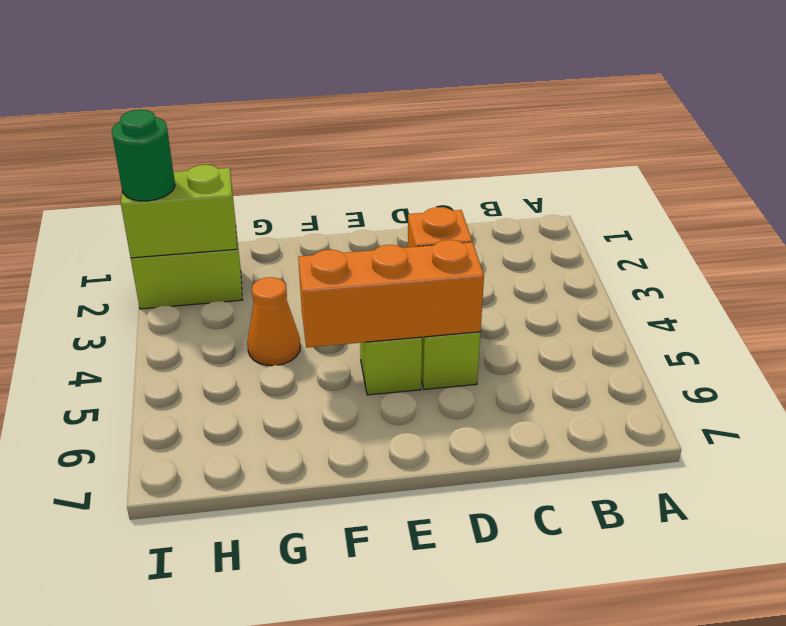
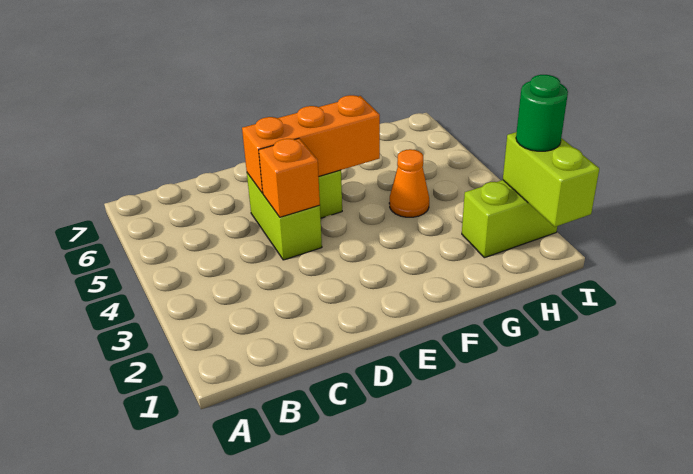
lime brick H2:I2 level 2 -> lime brick I1:I2 level 2

